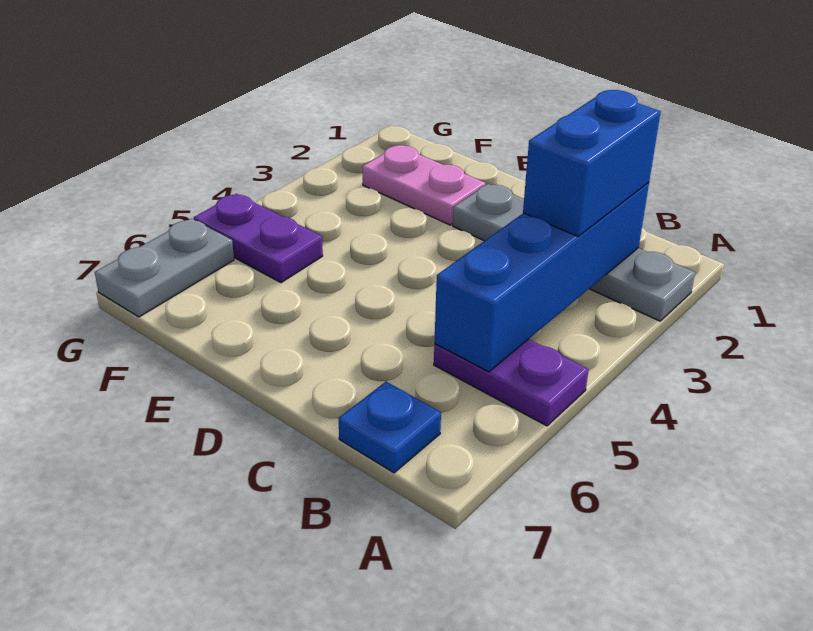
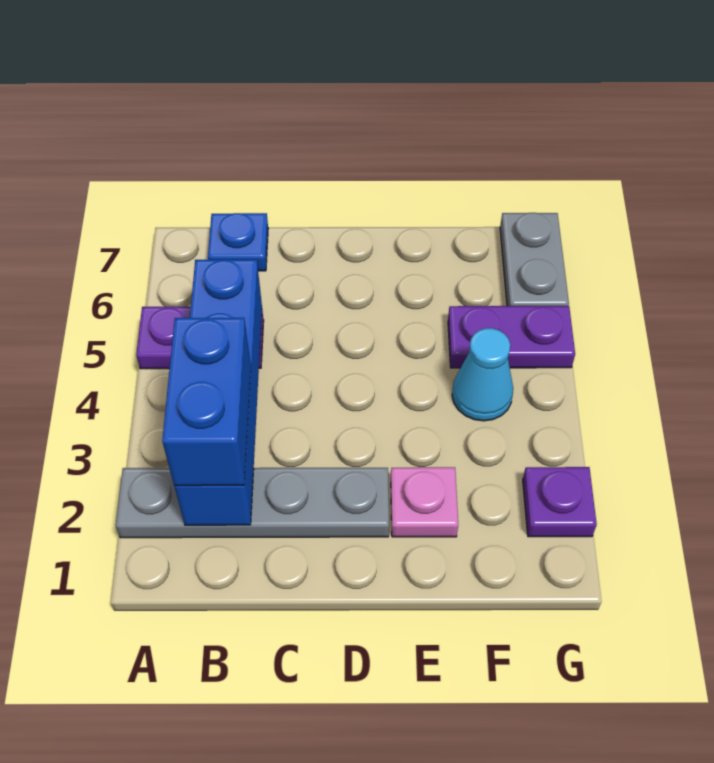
pink plate E2:F2 level 1 -> pink plate E2 level 1
none -> cyan cone F4 level 1
none -> purple plate G2 level 1

